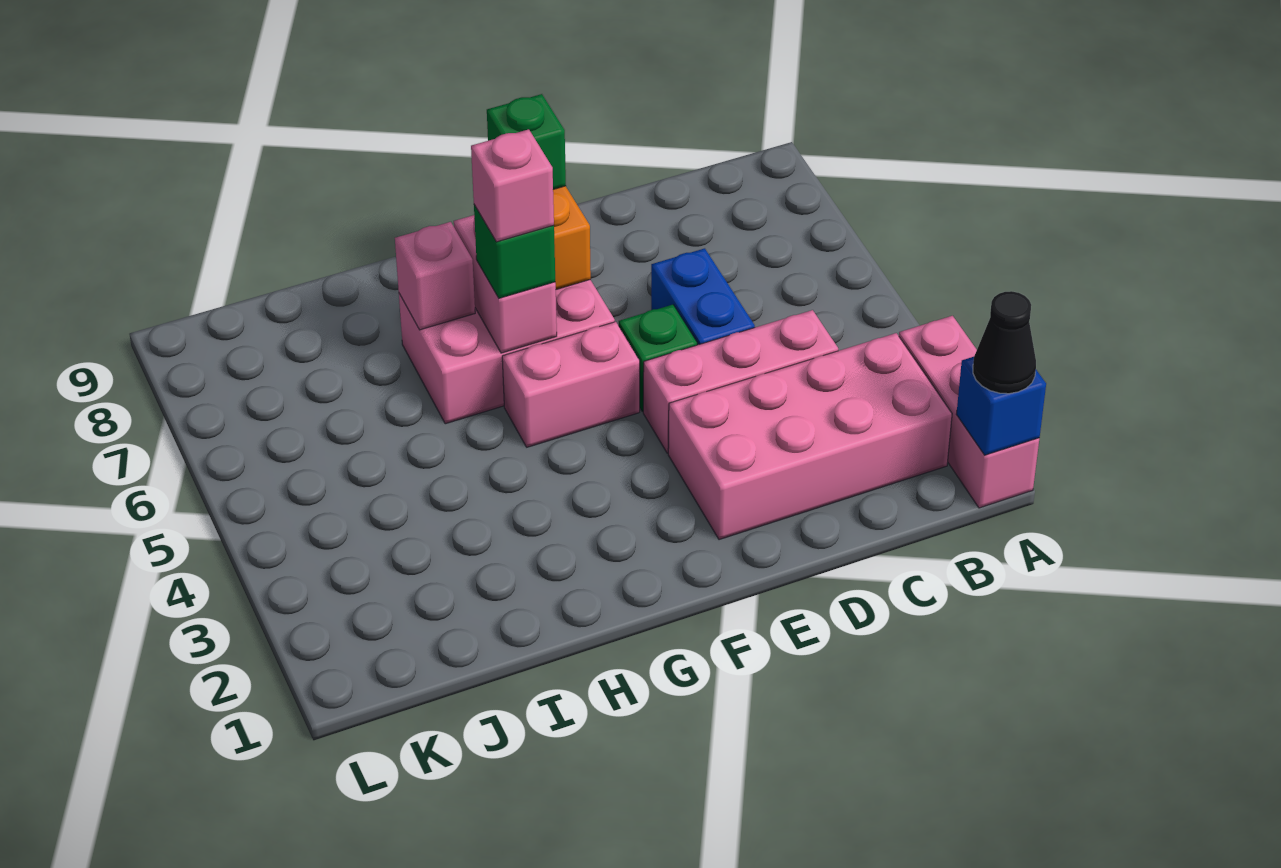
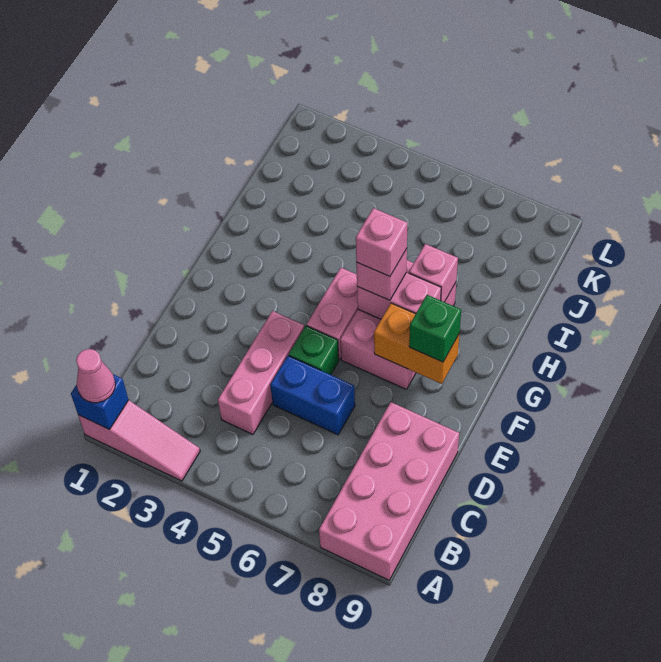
pink brick A1:A3 level 1 -> pink slope A1:A3 level 1 top 1
black cone A1 level 3 -> pink cone A1 level 3
pink brick B2:E3 level 1 -> pink brick A8:D9 level 1
green brick G6 level 3 -> pink brick G6 level 3

